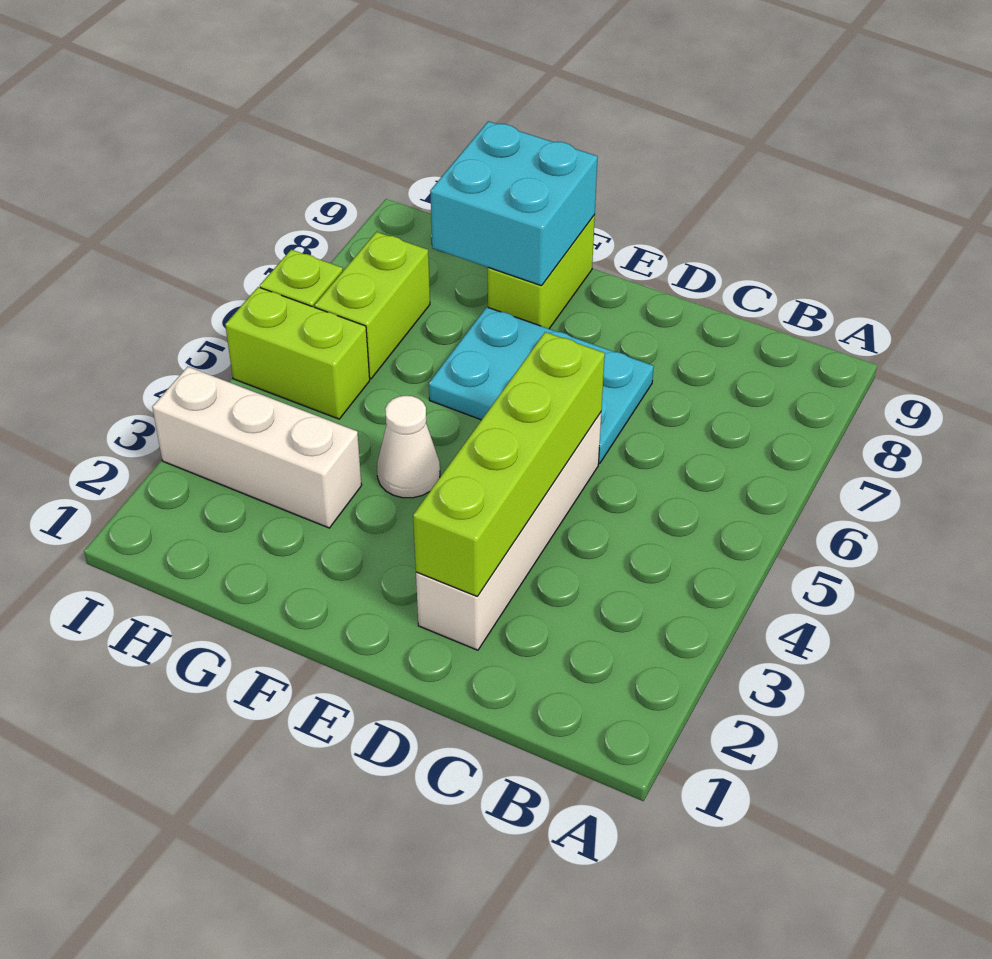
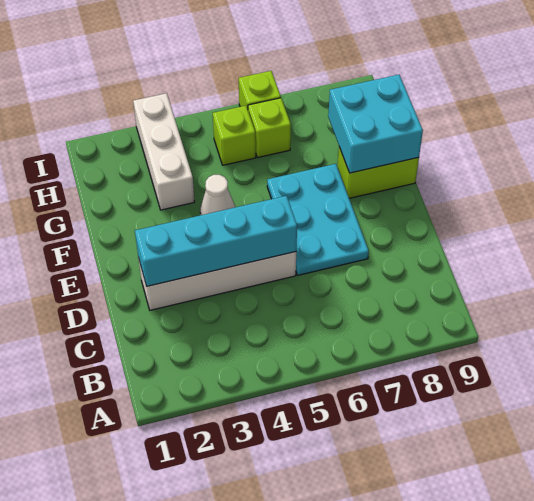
lime brick D2:D5 level 2 -> cyan brick D2:D5 level 2
lime brick H5:I5 level 1 -> lime brick H5 level 1
lime brick H6:H7 level 1 -> lime brick H6 level 1

